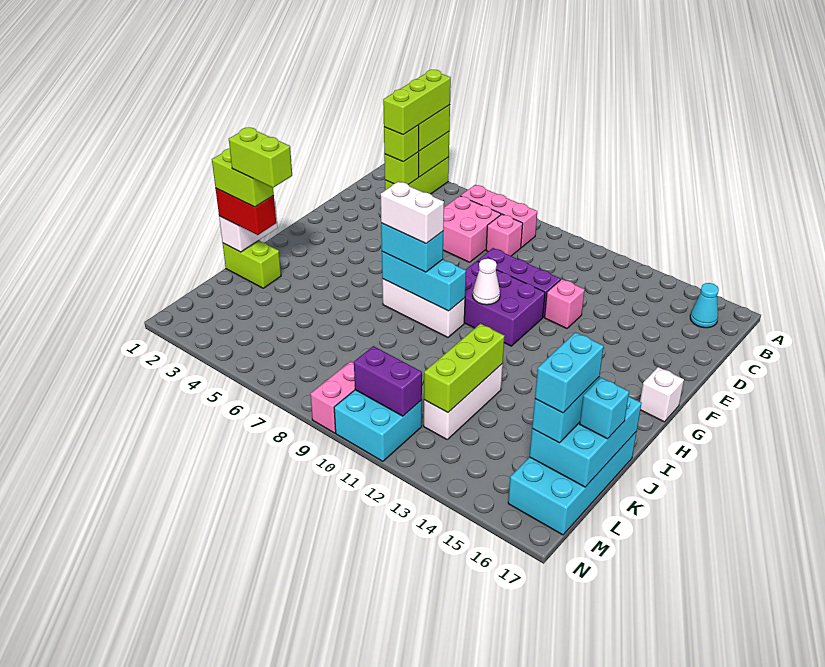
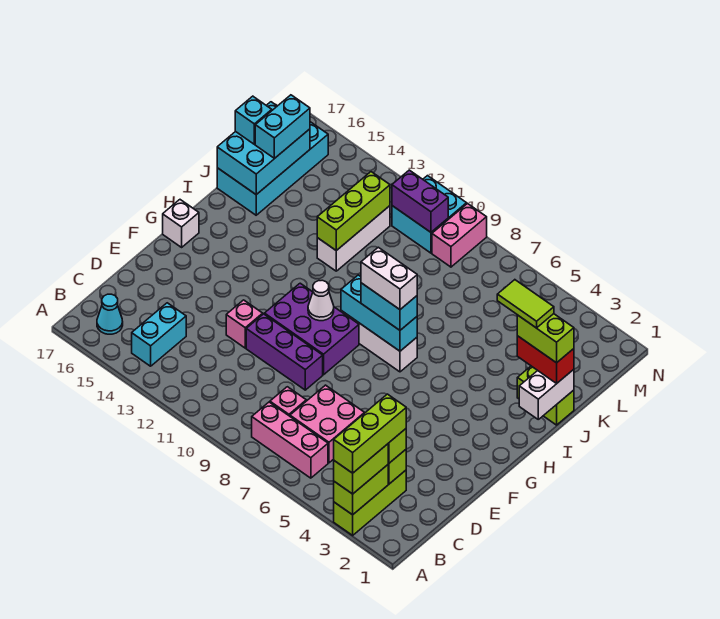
lime brick J2:J3 level 5 -> lime tile J2:J3 level 5
cyan brick K16:L16 level 4 -> cyan brick B14:C14 level 1

